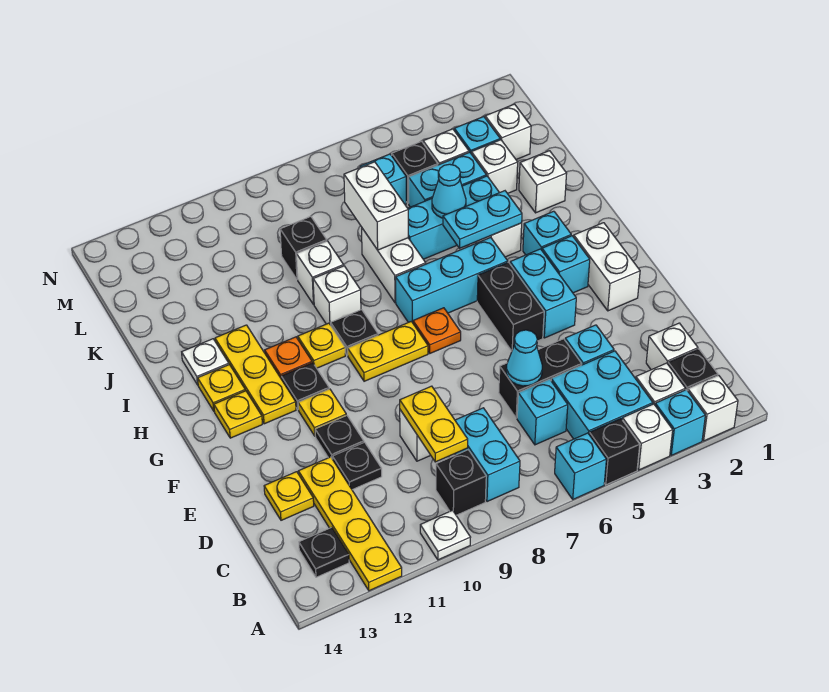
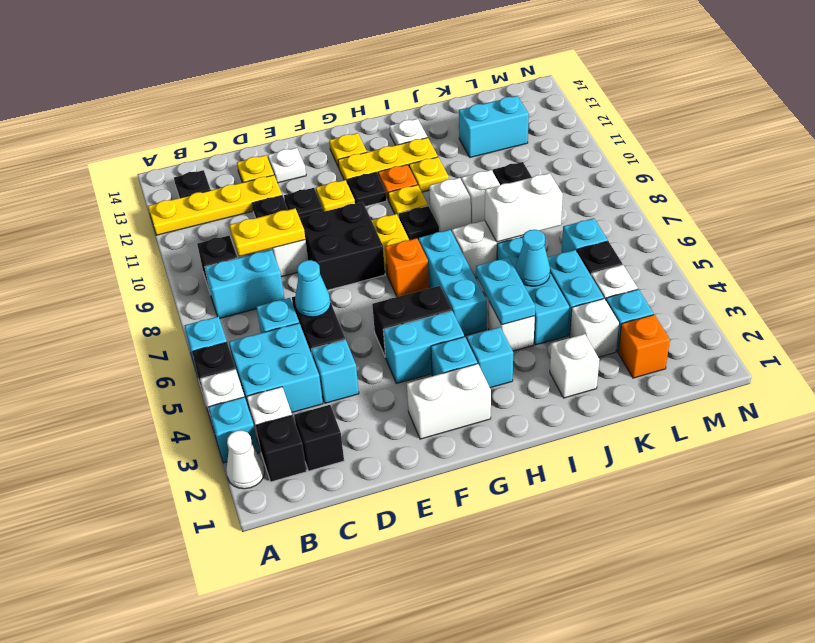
white brick A2 level 1 -> white cone A2 level 1
white plate A10 level 1 -> white plate E13 level 1
white brick C2 level 1 -> black brick C2 level 1
none -> black brick E8:F9 level 1
orange plate G7 level 1 -> orange brick G7 level 1
yellow plate H13 level 1 -> yellow plate I11 level 1
none -> cyan brick K12:L12 level 1
white brick L2 level 1 -> orange brick L2 level 1

